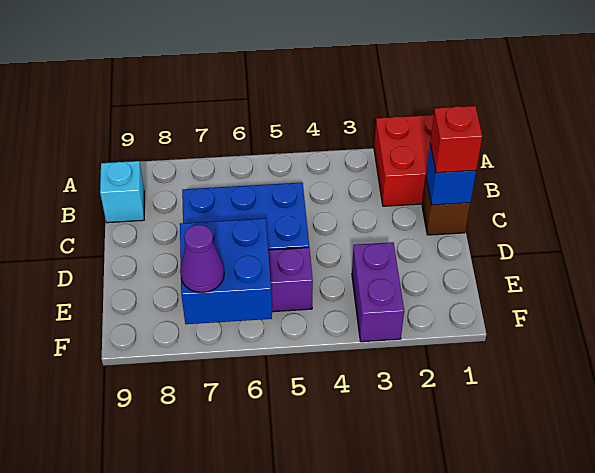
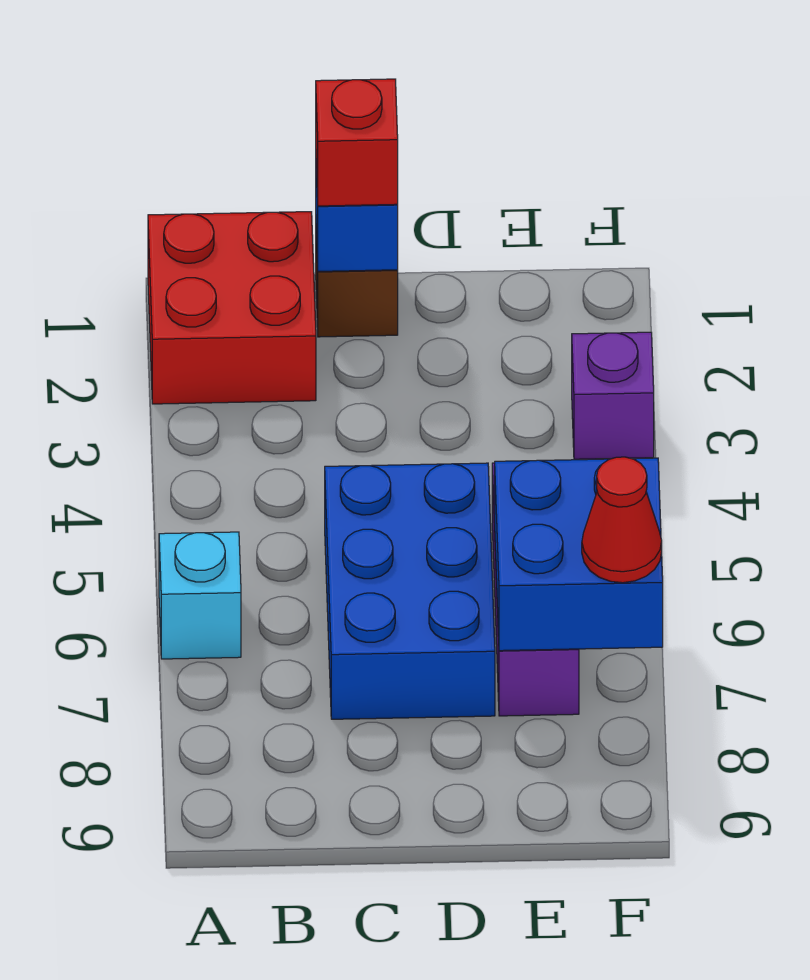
cyan brick B9 level 1 -> cyan brick A6 level 1
purple brick E3:F3 level 1 -> purple brick F3 level 1
purple cone F7 level 3 -> red cone F7 level 3

